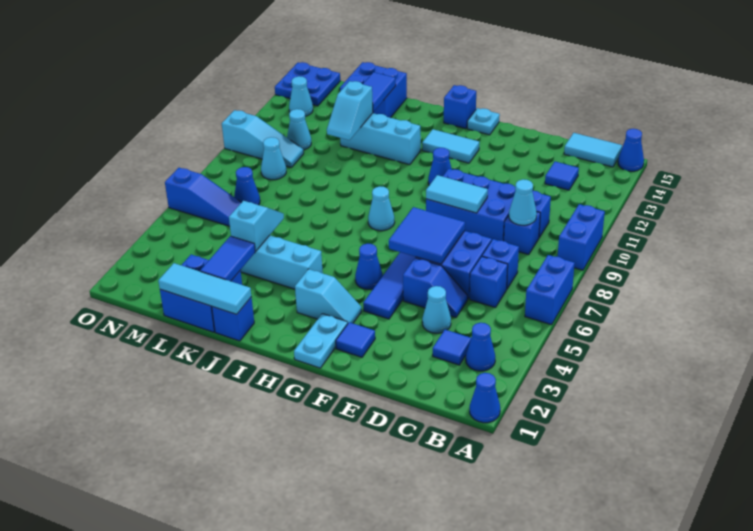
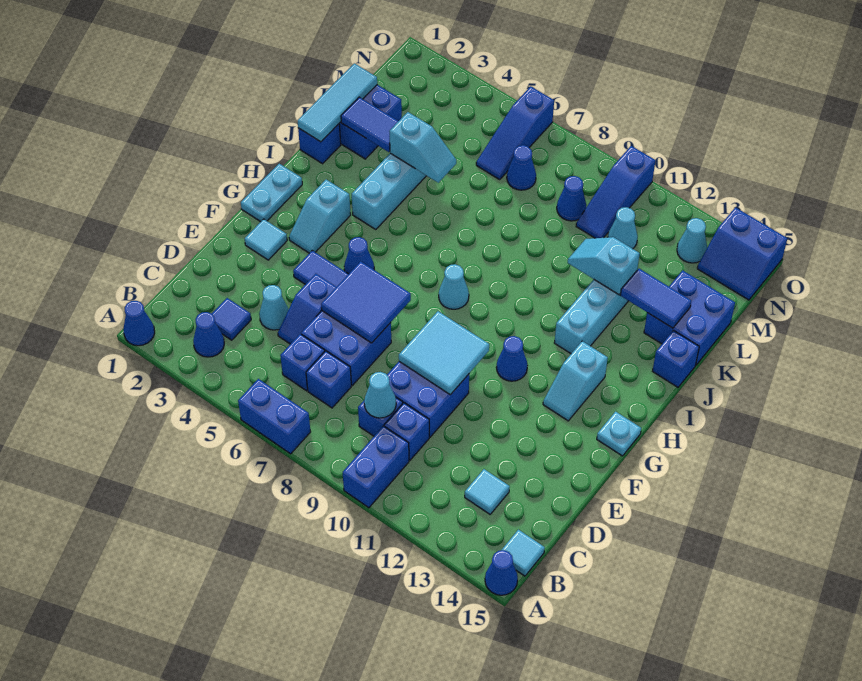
blue brick A9:A10 level 1 -> blue brick A10:B10 level 1
cyan tile B15:C15 level 1 -> cyan tile B15 level 1
blue tile C13 level 1 -> cyan tile C13 level 1
blue brick D9:F10 level 1 -> blue brick D9:E10 level 1
cyan tile E9:F9 level 2 -> cyan tile E9:F10 level 2
blue tile F2 level 1 -> cyan tile F2 level 1
cyan plate G1:G2 level 1 -> cyan plate G1:H1 level 1
cyan tile G13:H13 level 1 -> cyan slope G13:H13 level 1 top H
blue brick H15 level 1 -> blue brick J15 level 1
cyan cone M9 level 1 -> blue cone M9 level 1
cyan slope M10:O10 level 1 top O -> blue slope M10:O10 level 1 top O
blue plate N14:O15 level 1 -> blue slope N14:O15 level 1 top O

